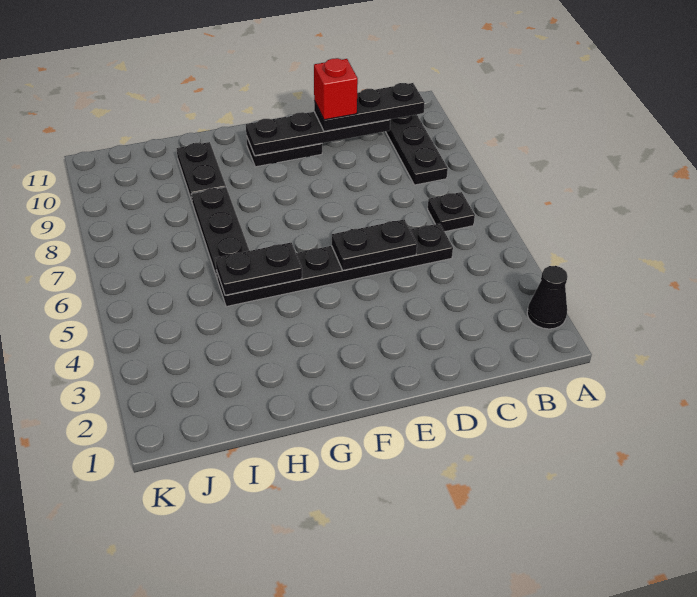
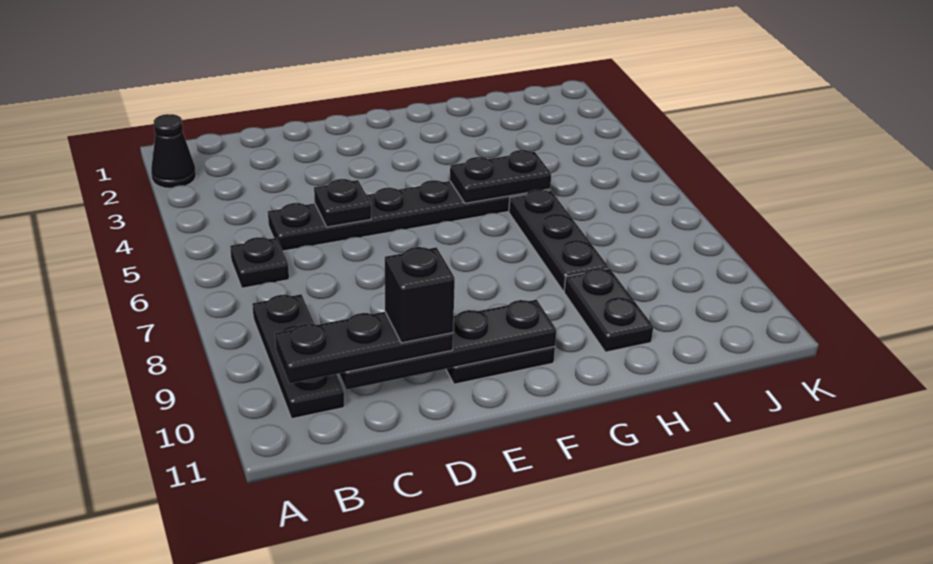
black plate D5:E5 level 2 -> black plate D5 level 2
red brick D10 level 4 -> black brick D10 level 4

